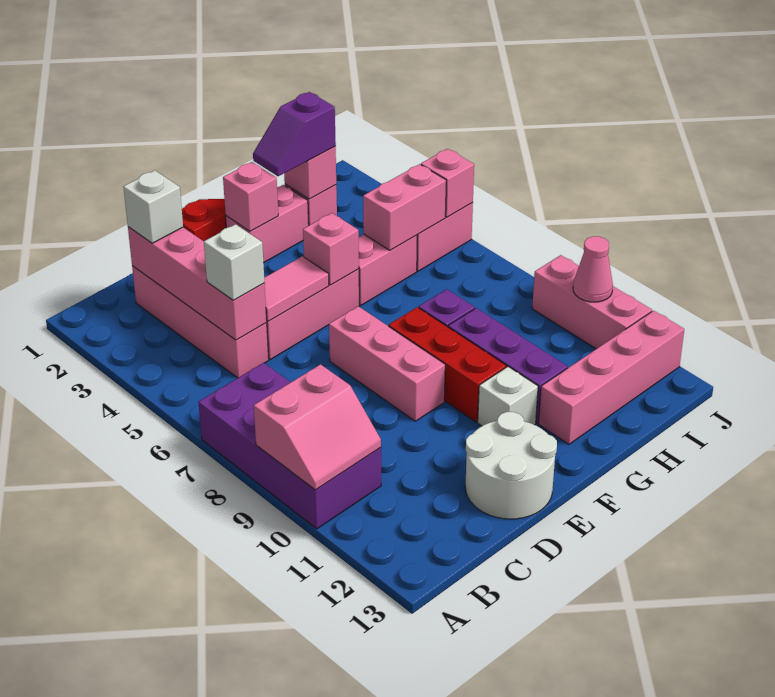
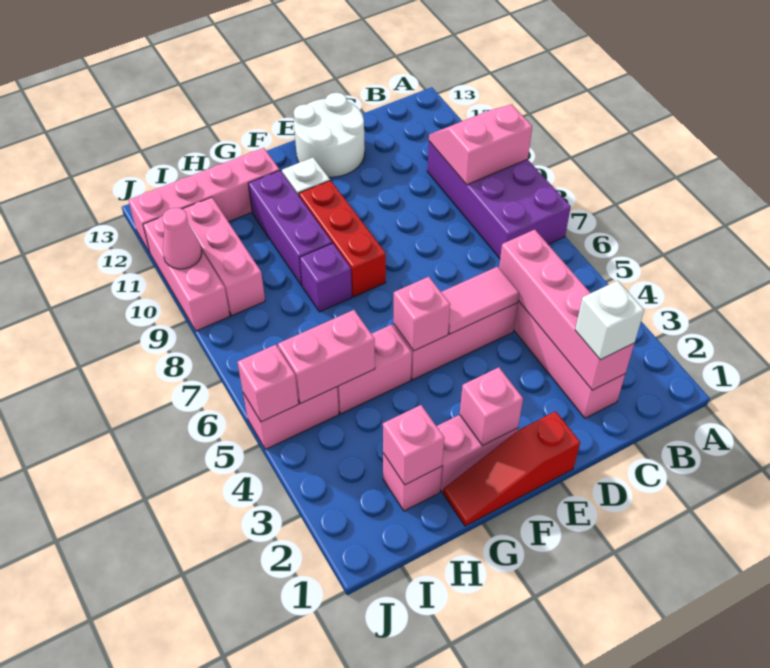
white brick C5 level 3 -> none
pink brick E7:E9 level 1 -> pink brick I9:I11 level 1
purple slope G2:H2 level 3 top H -> none

